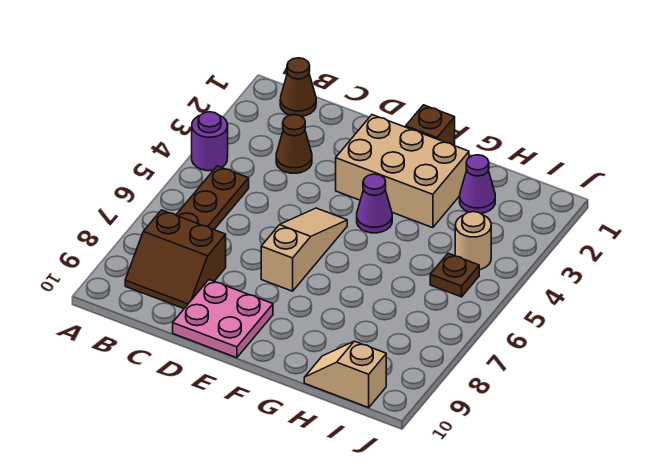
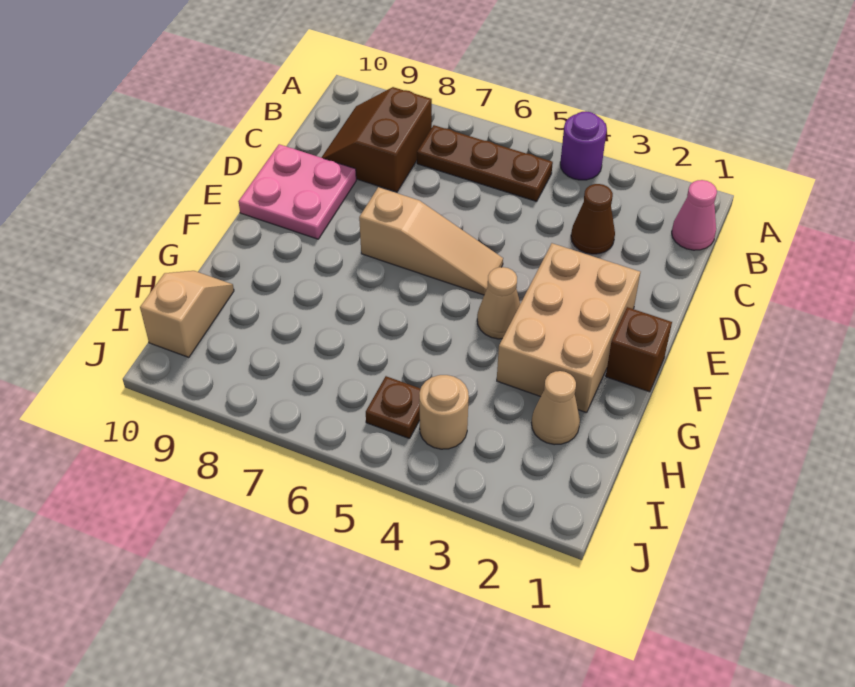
brown cone B1 level 1 -> pink cone B1 level 1
purple cone F4 level 1 -> tan cone F4 level 1
purple cone H2 level 1 -> tan cone H2 level 1

